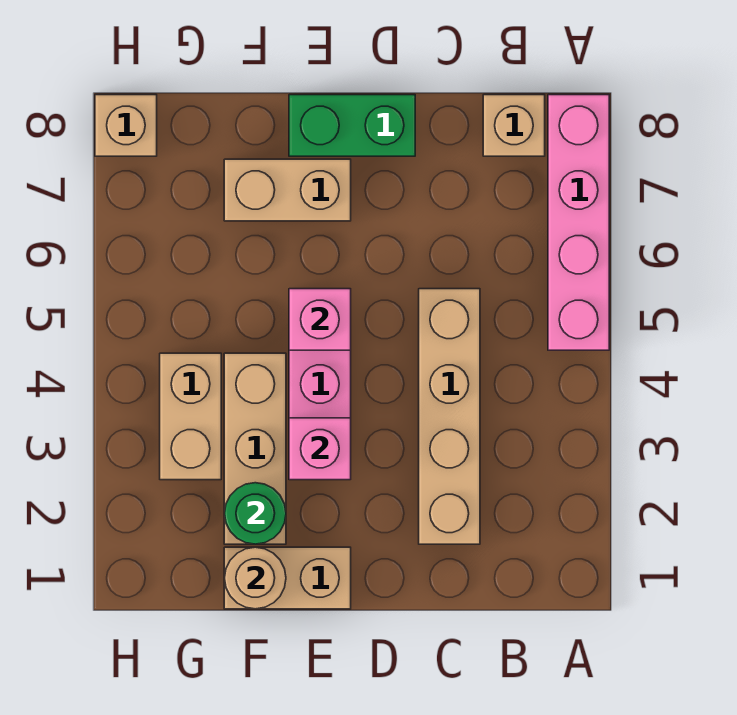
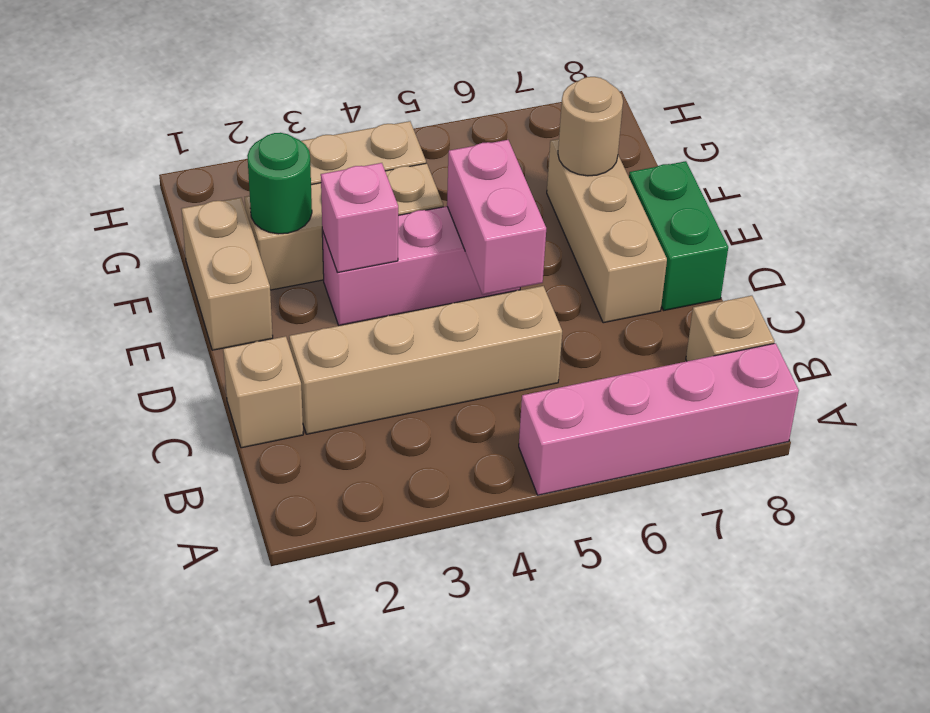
pink brick E5 level 2 -> pink brick D5:E5 level 2
tan brick E7:F7 level 1 -> tan brick D7:F7 level 1
tan round brick F1 level 2 -> tan round brick F7 level 2
tan brick H8 level 1 -> tan brick C1 level 1

